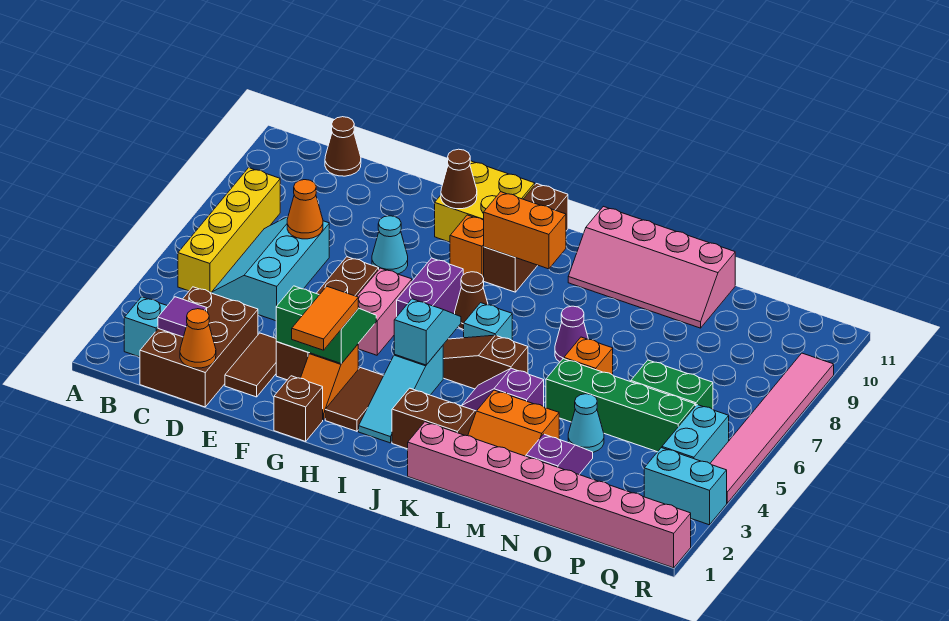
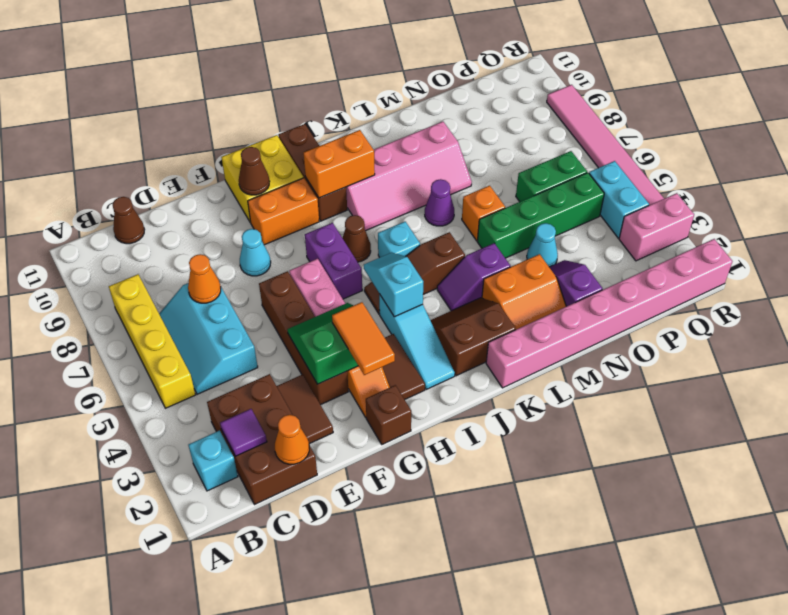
orange brick H9 level 1 -> orange brick G9:H9 level 1
pink slope K10:N11 level 1 top 11 -> pink slope J8:M9 level 1 top 9
cyan brick Q3:R3 level 1 -> pink brick Q3:R3 level 1

